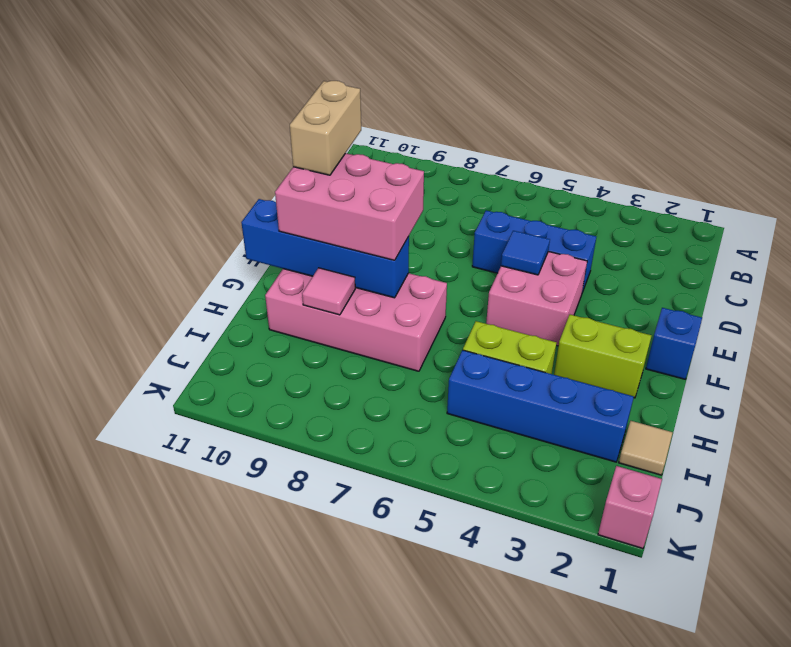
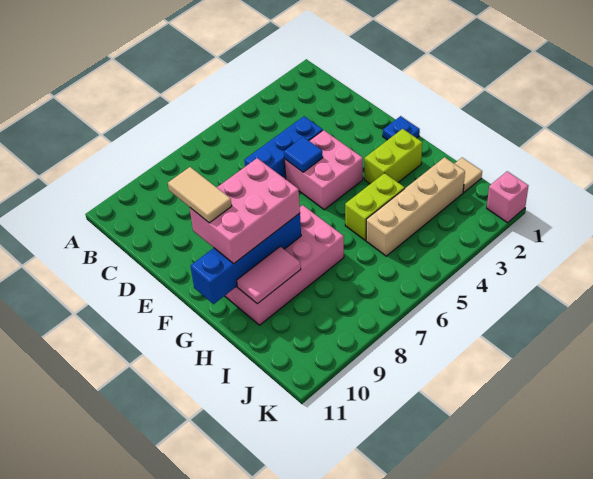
tan brick E10:F10 level 4 -> tan tile E10:F10 level 4
blue brick F1 level 1 -> blue plate F1 level 1
pink tile H9 level 2 -> pink tile H9:H10 level 2
blue brick I2:I5 level 1 -> tan brick I2:I5 level 1

